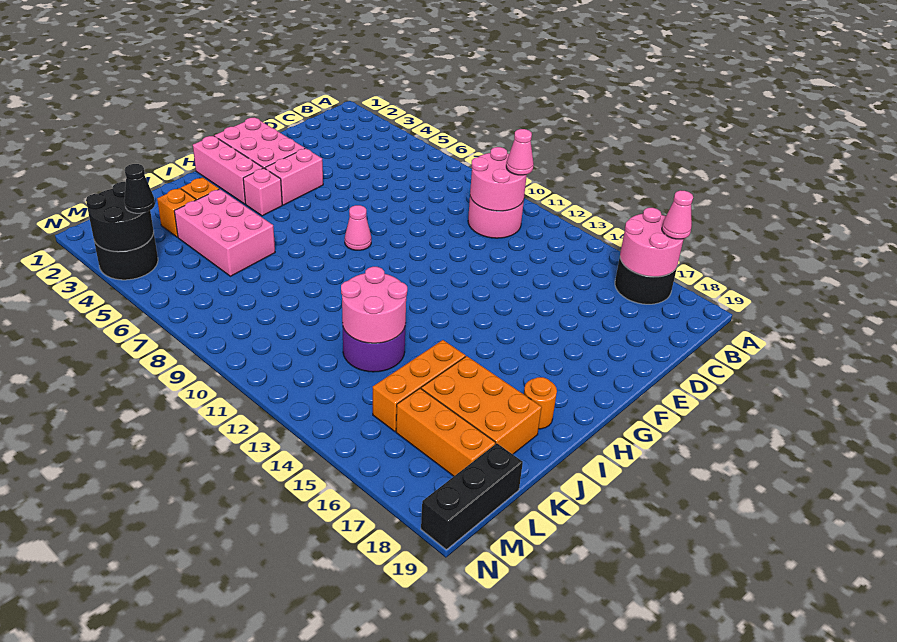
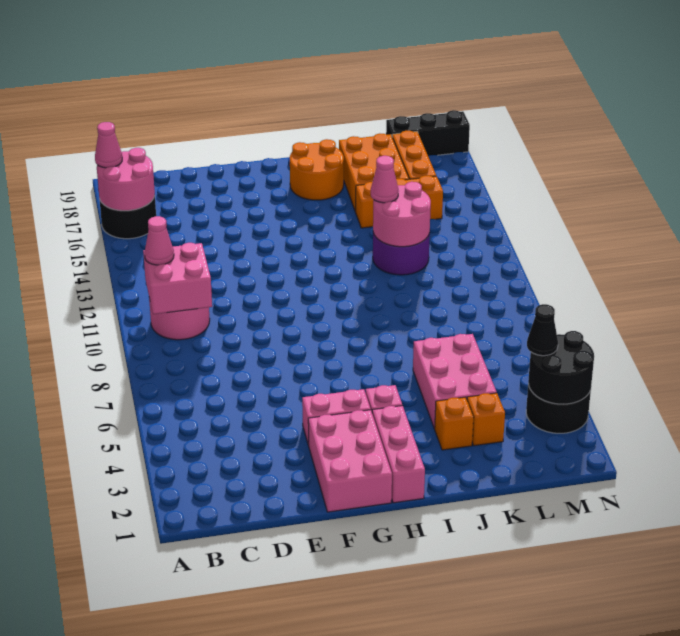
pink round brick B10:C11 level 2 -> pink brick B10:C11 level 2
pink cone G8 level 1 -> pink cone J13 level 3
orange round brick I18 level 1 -> orange round brick H17:I18 level 1

